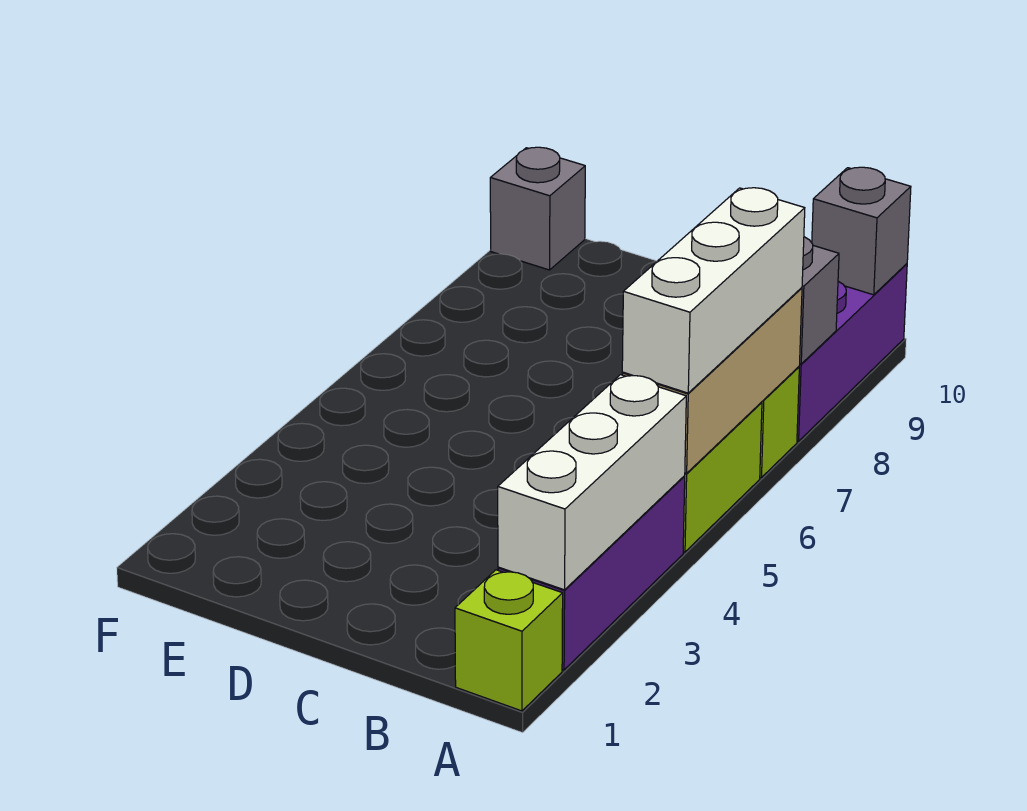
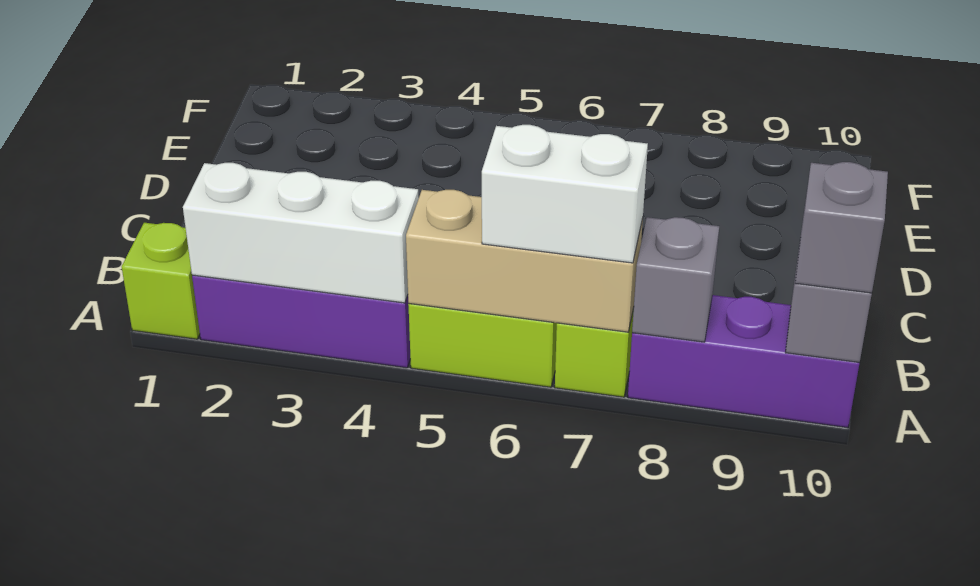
white brick A5:A7 level 3 -> white brick A6:A7 level 3
grey brick F10 level 1 -> grey brick A10 level 3

